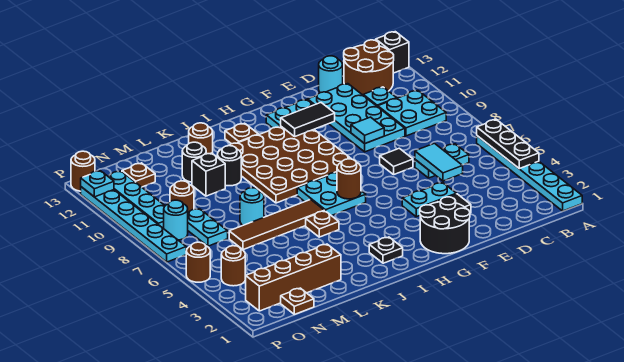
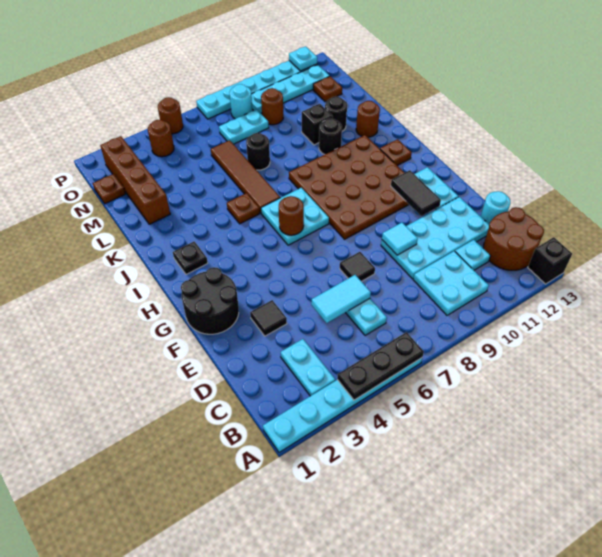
cyan plate E4:F4 level 1 -> cyan plate B3:C3 level 1
cyan round brick L7 level 1 -> black round brick L7 level 1
brown round brick P13 level 1 -> none

